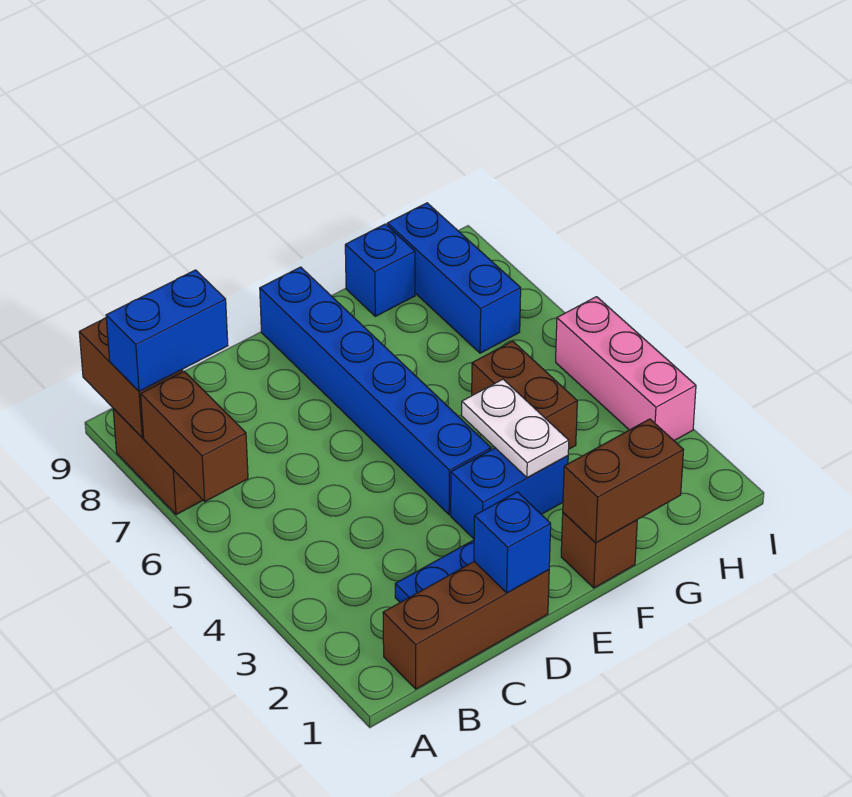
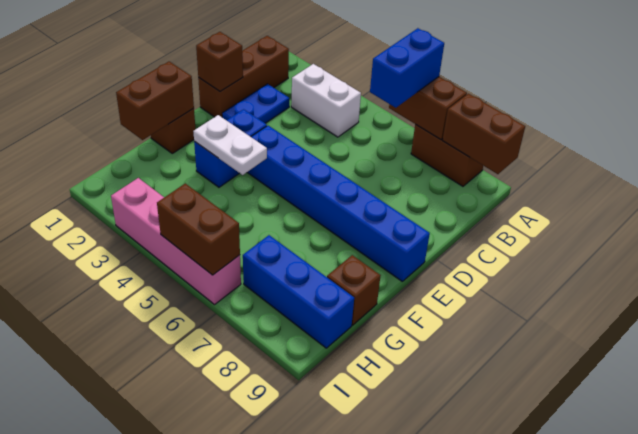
blue brick A8:B8 level 3 -> blue brick A6:B6 level 3
none -> white brick B3:B4 level 1
blue brick D1 level 2 -> brown brick D1 level 2
brown brick G4:G5 level 1 -> brown brick I5:I6 level 2
blue brick G9 level 1 -> brown brick G9 level 1
pink brick I3:I5 level 1 -> pink brick I3:I6 level 1

